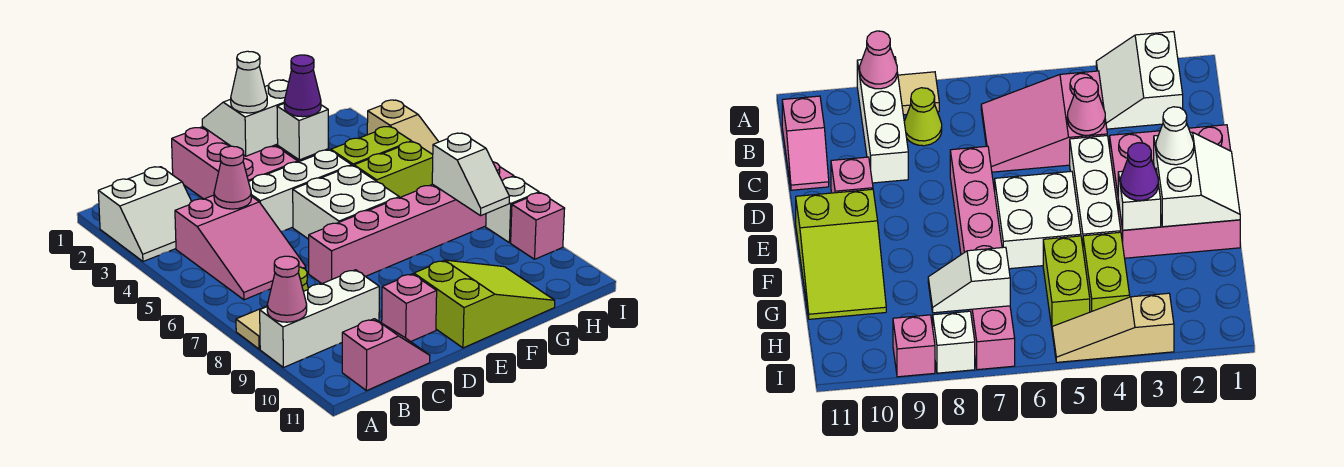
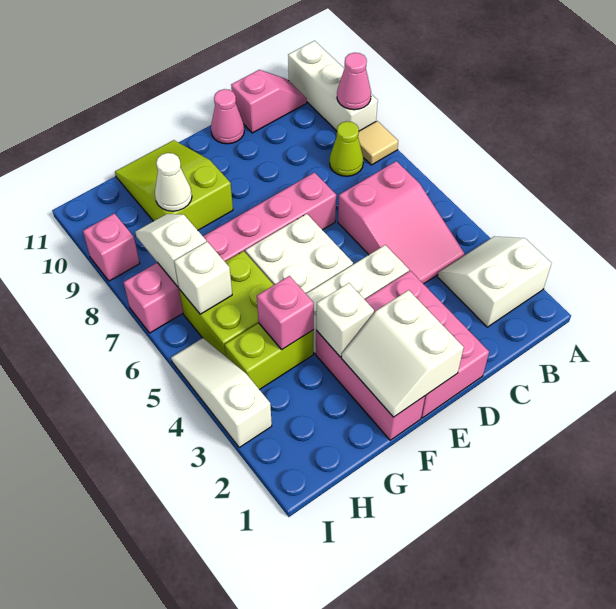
white brick A9:C9 level 1 -> white brick A9:A11 level 1
pink slope B4:C6 level 1 top 4 -> pink slope B4:C6 level 1 top 6
pink slope B11:C11 level 1 top B -> pink slope B11:C11 level 1 top C
pink cone C4 level 2 -> pink cone D11 level 1
pink brick D10 level 1 -> pink brick G4 level 2
white slope E1:F2 level 2 top 2 -> white slope E1:F2 level 2 top E
white cone E2 level 3 -> white cone G9 level 2
lime slope E10:G11 level 1 top E -> lime slope F9:G11 level 1 top 9
purple cone F3 level 3 -> none
lime brick G5:H5 level 1 -> lime brick G5:H6 level 1
tan slope I3:I5 level 1 top 3 -> white slope I3:I5 level 1 top 3
white brick I8 level 1 -> white brick H6 level 2

